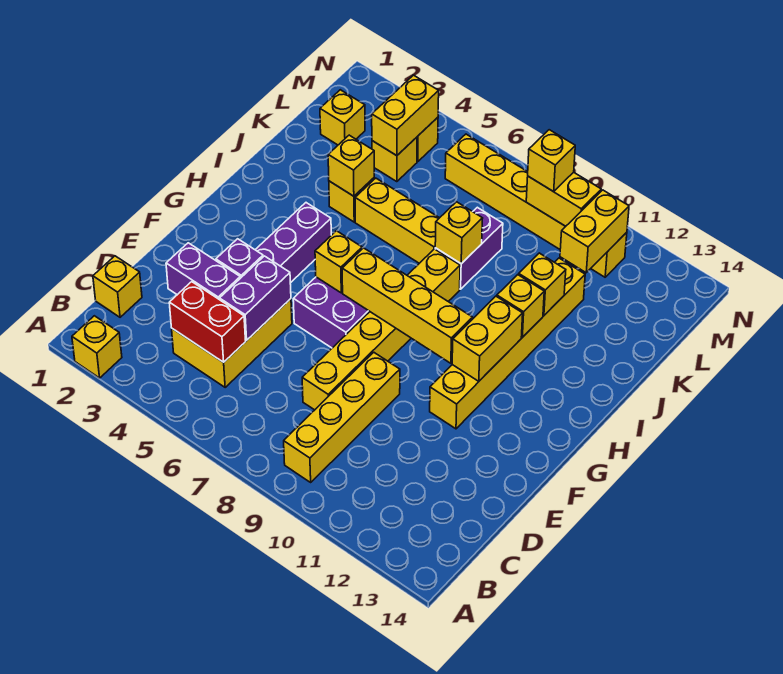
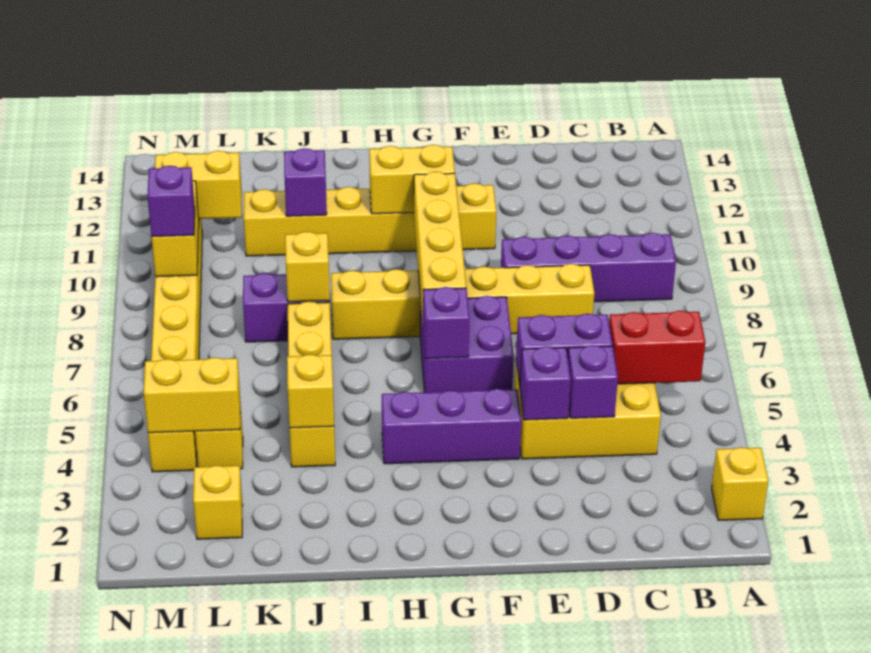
yellow brick B9:E9 level 1 -> purple brick B9:E9 level 1
yellow brick C1 level 1 -> none
red brick C4:C5 level 2 -> red brick B5:C5 level 2
purple brick D3:D4 level 2 -> purple brick D4 level 2
yellow brick G6 level 2 -> purple brick G6 level 2
yellow brick I11 level 2 -> none
yellow brick J11 level 2 -> purple brick J11 level 2
yellow brick M9 level 3 -> purple brick M9 level 3

